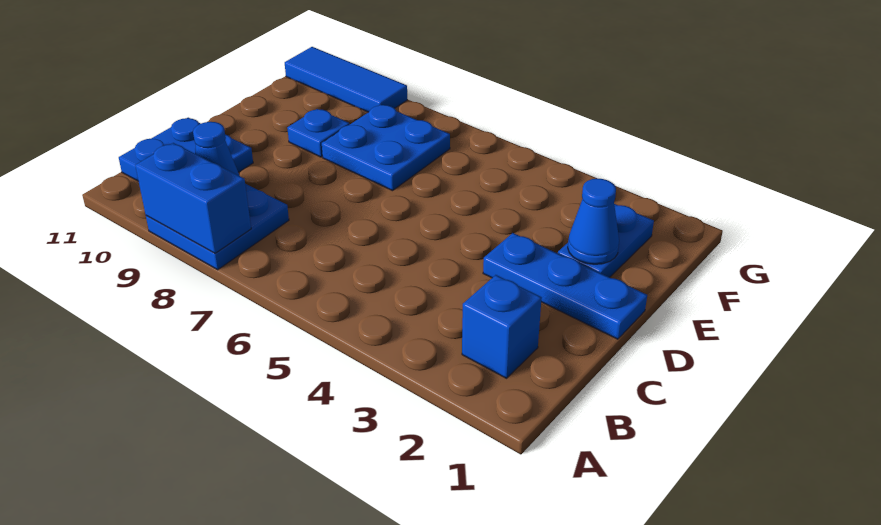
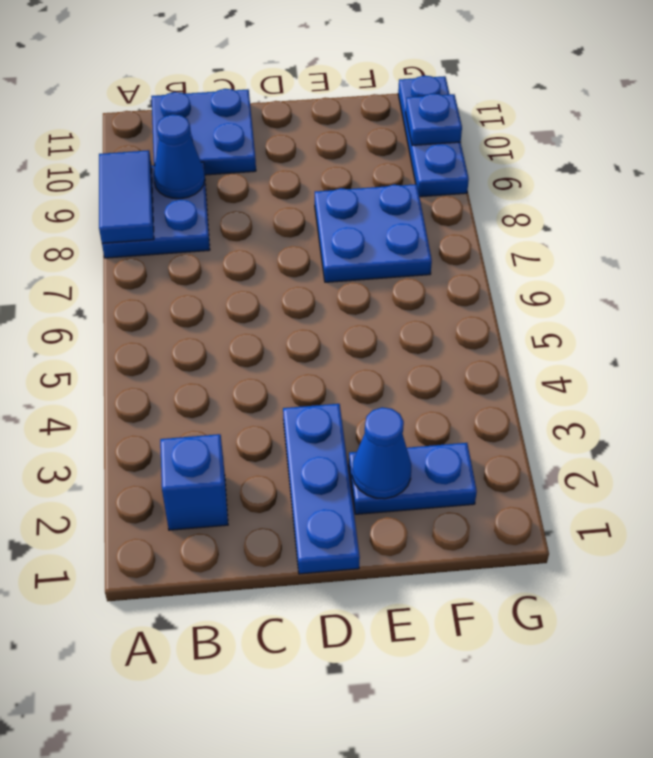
blue brick A8:A9 level 2 -> blue tile A8:A9 level 2
blue plate E9 level 1 -> blue plate G10 level 2
blue tile G9:G11 level 1 -> blue plate G9:G11 level 1

